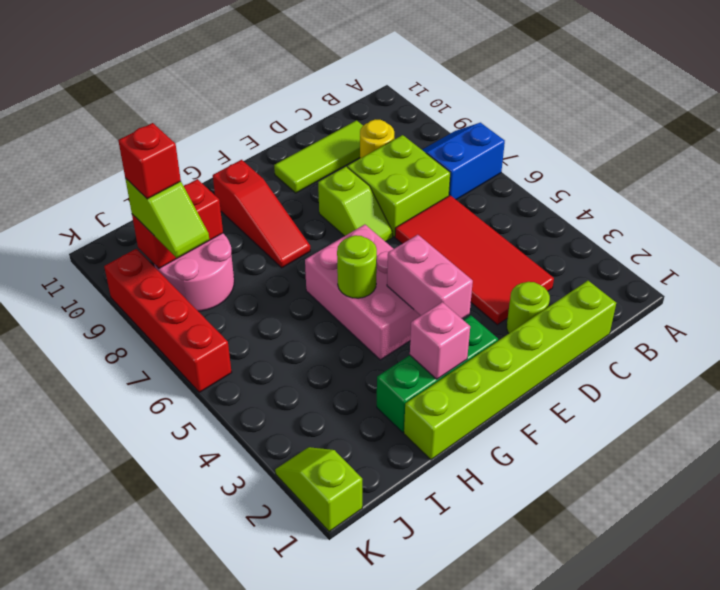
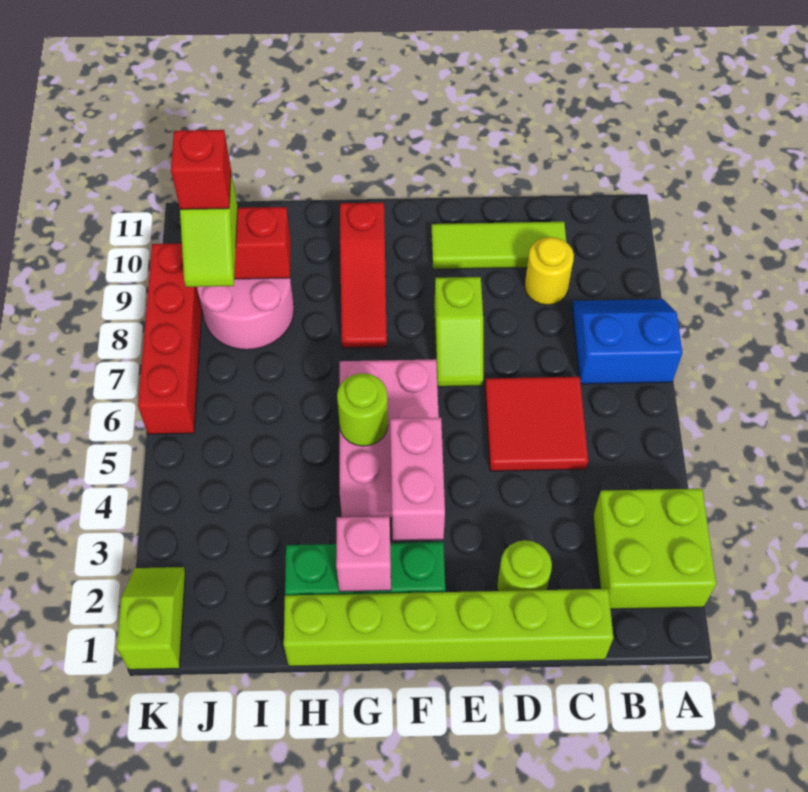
red tile C3:D6 level 1 -> red tile C5:D6 level 1
lime brick C7:D8 level 1 -> lime brick A2:B3 level 1

